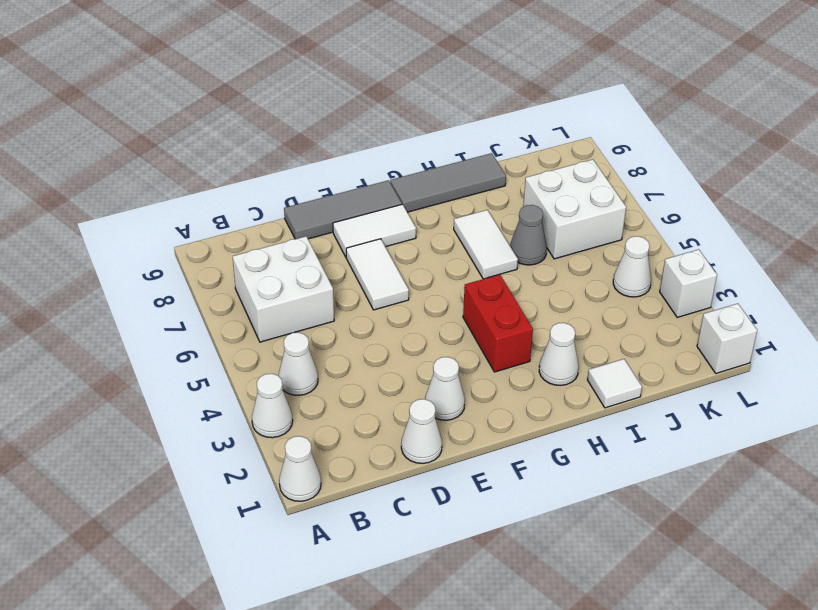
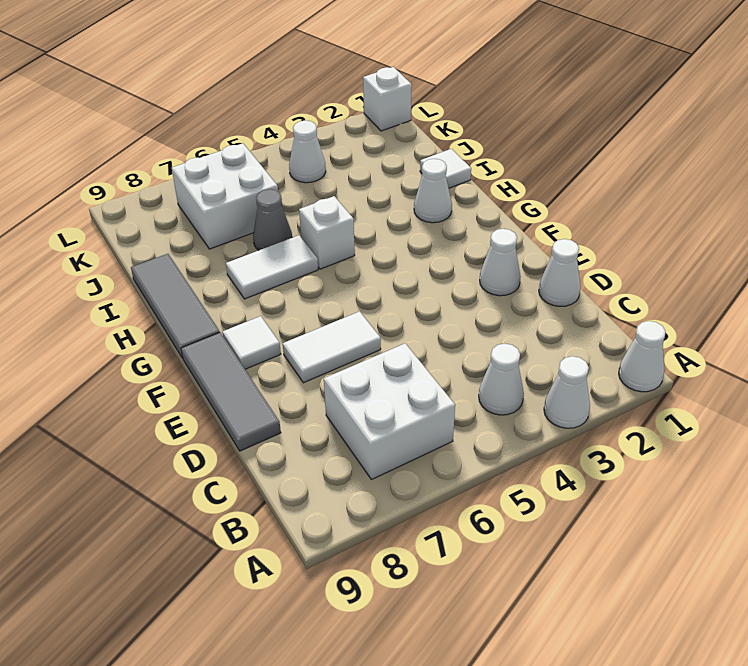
white tile E8:F8 level 1 -> white tile F8 level 1
red brick G3:G4 level 1 -> none
white brick L3 level 1 -> white brick H5 level 1

